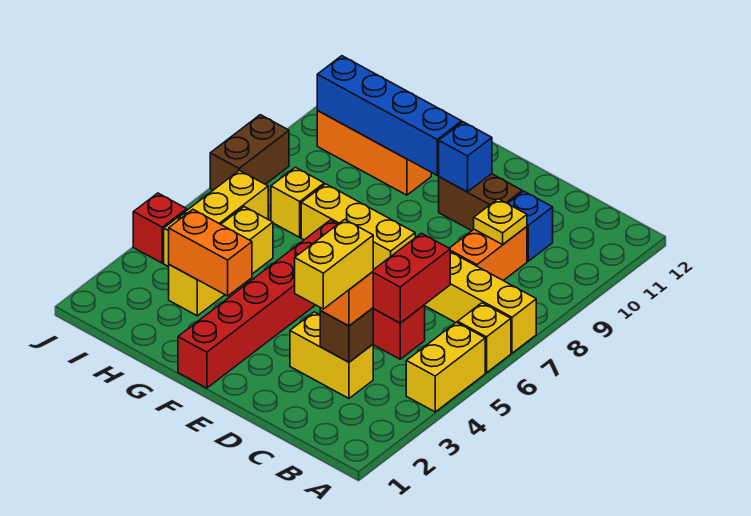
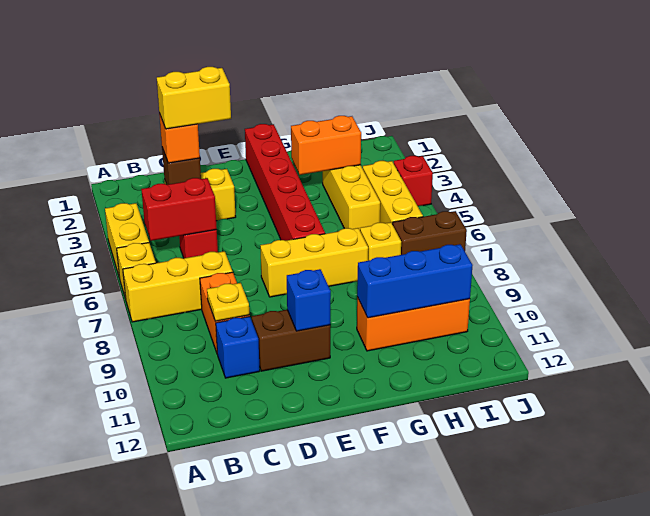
yellow brick C2:C3 level 4 -> yellow brick C3:D3 level 4
red brick C5:C6 level 2 -> red brick B5:C5 level 2
blue brick F10:I10 level 2 -> blue brick G10:I10 level 2
brown brick J7:J8 level 1 -> brown brick I7:J7 level 1

